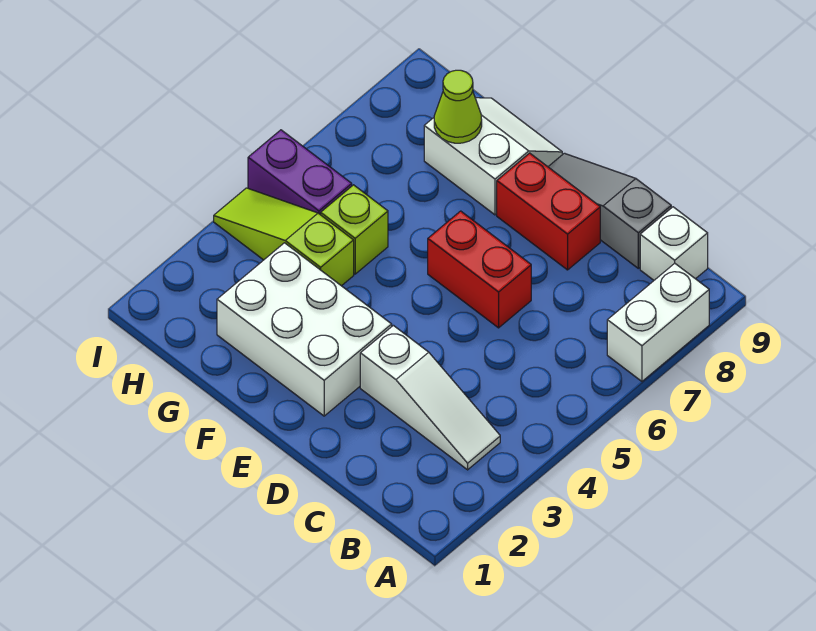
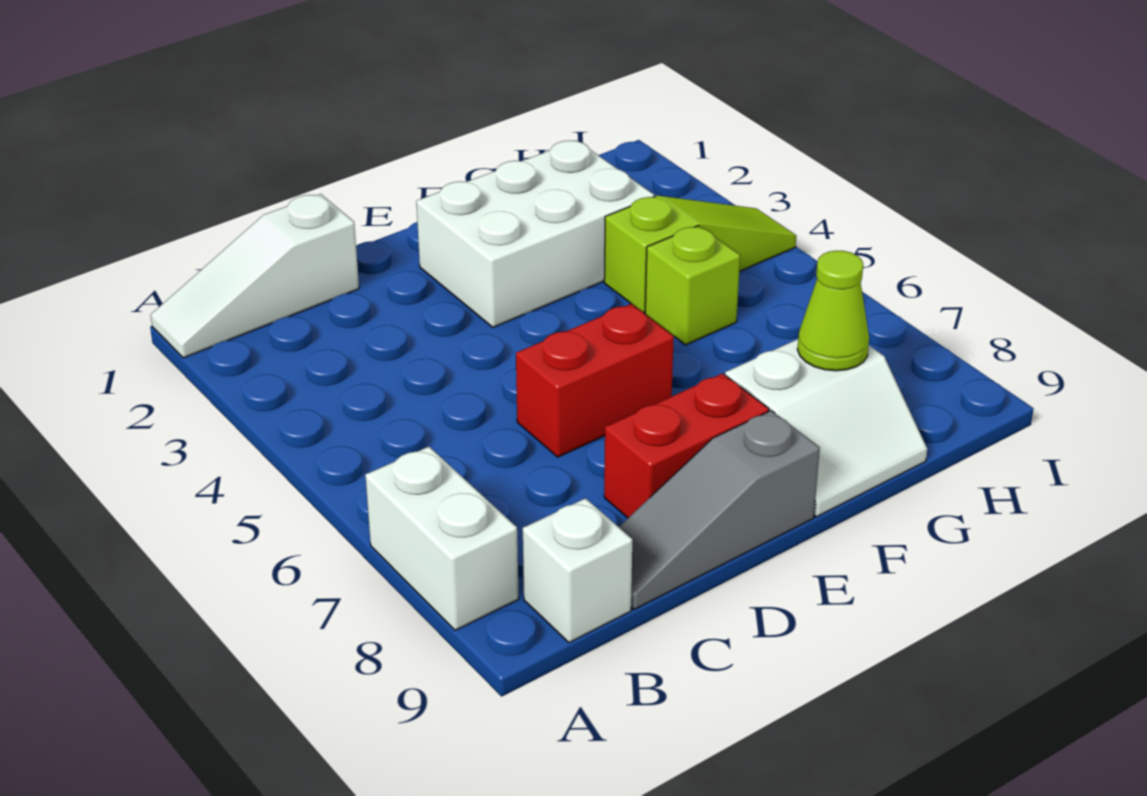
white slope B3:D3 level 1 top D -> white slope A1:C1 level 1 top C
grey slope C9:E9 level 1 top C -> grey slope C9:E9 level 1 top E
purple brick H5:I5 level 1 -> none

